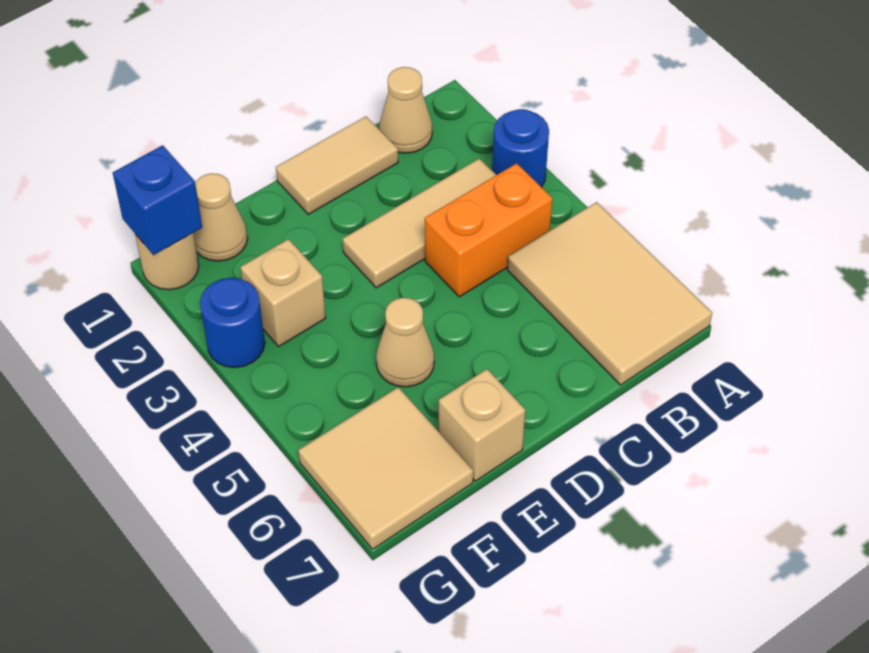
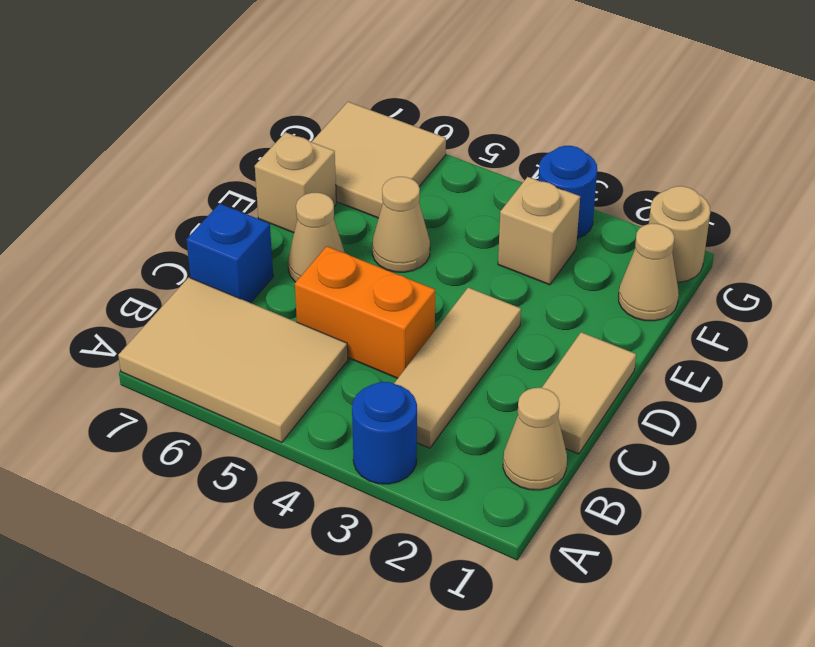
orange brick B4:C4 level 1 -> orange brick C4:C5 level 1
none -> tan cone D6 level 1
blue brick G1 level 2 -> blue brick C7 level 1

